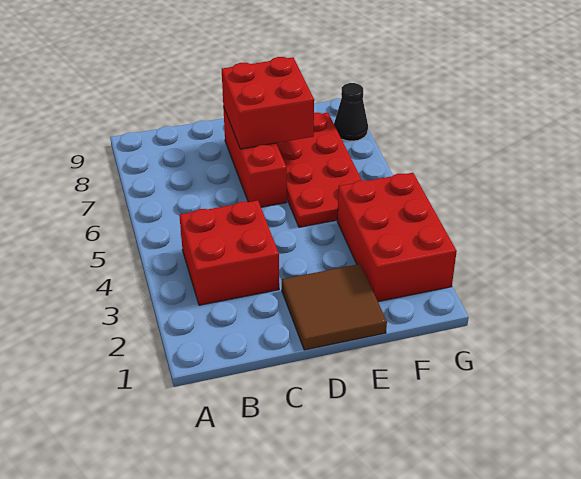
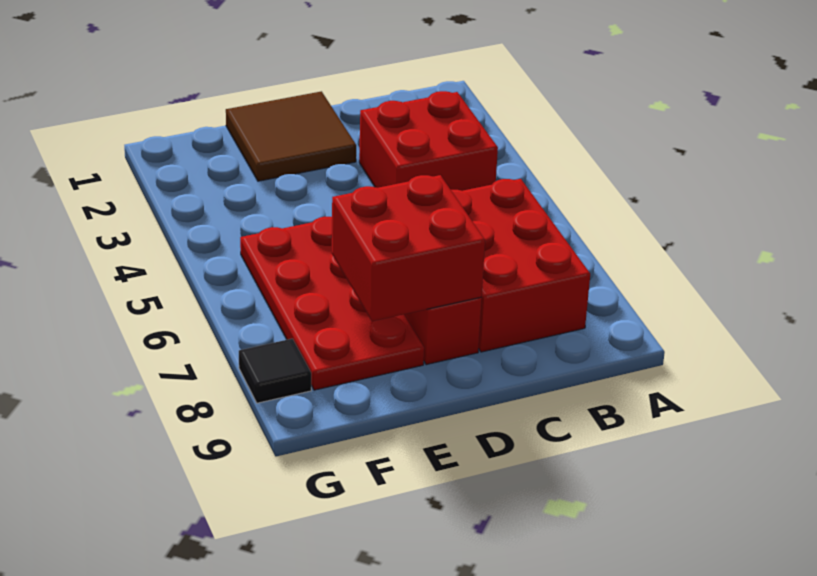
red brick F2:G4 level 1 -> red brick B6:C8 level 1
black cone G8 level 1 -> black tile G8 level 1

